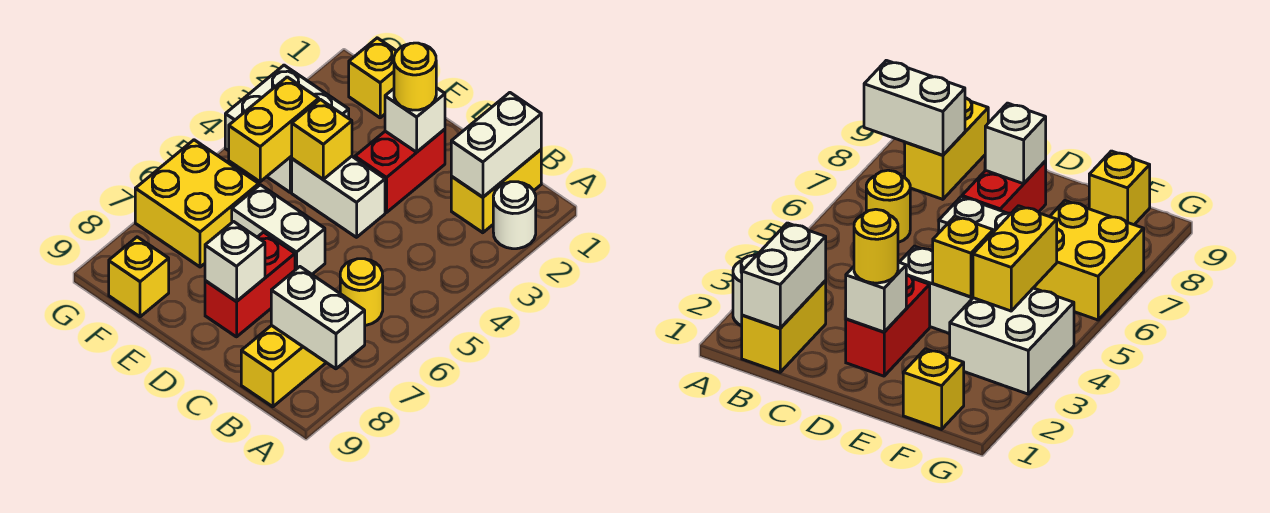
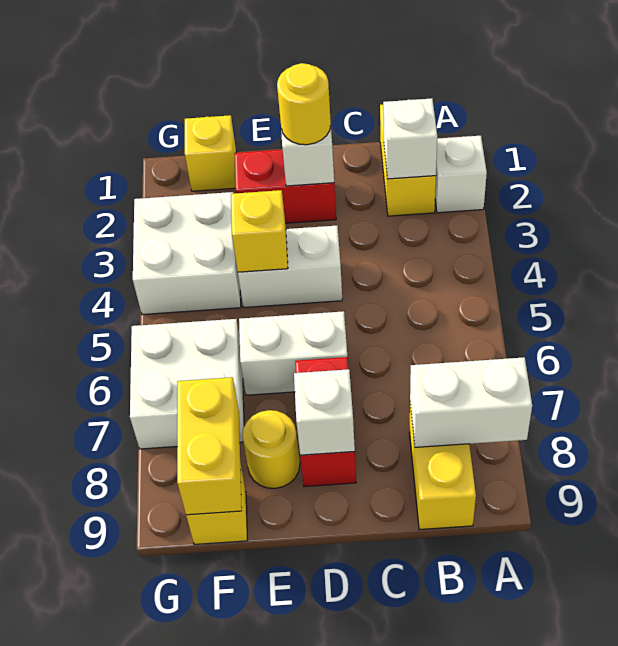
white round brick A2 level 1 -> white brick A2 level 1
white brick B1:B2 level 2 -> white brick B2 level 2
yellow round brick B6 level 1 -> yellow round brick E8 level 1
red brick D2:D3 level 1 -> red brick D2:E2 level 1
yellow brick F4:F5 level 2 -> yellow brick F8:F9 level 2
yellow brick F6:G7 level 1 -> white brick F6:G7 level 1

